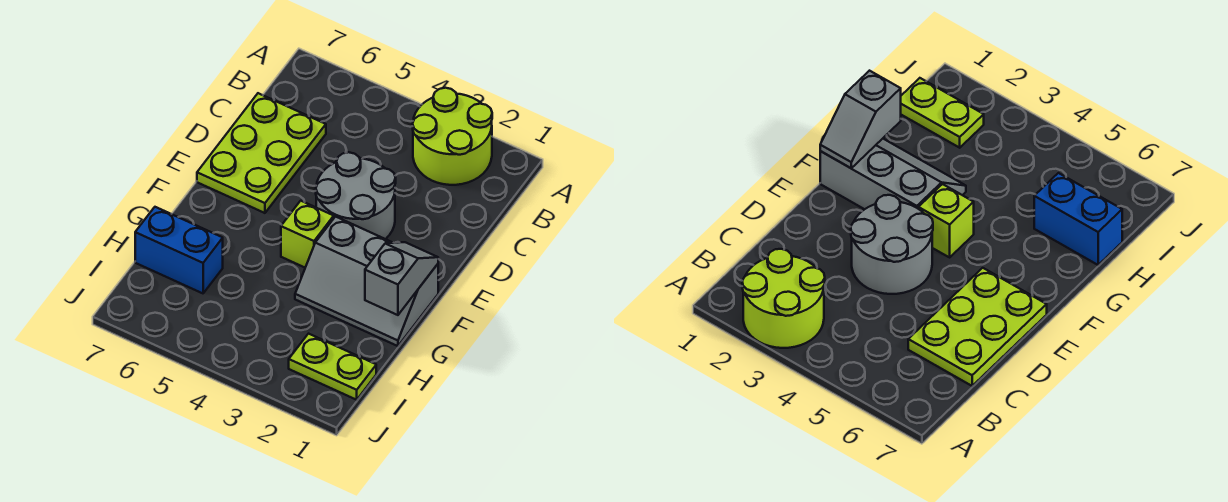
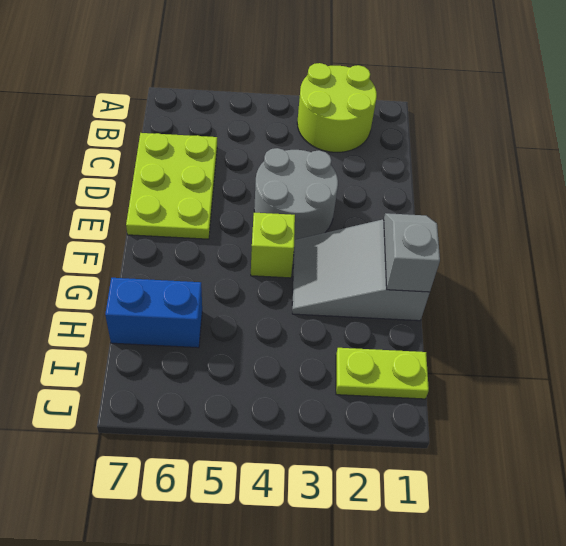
grey slope F1:G3 level 1 top F -> grey slope F1:G3 level 1 top 1

